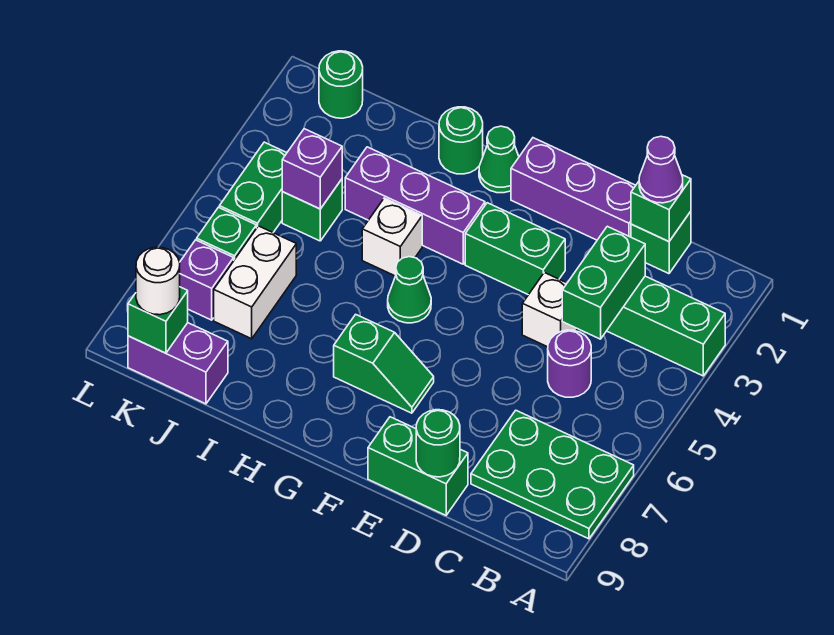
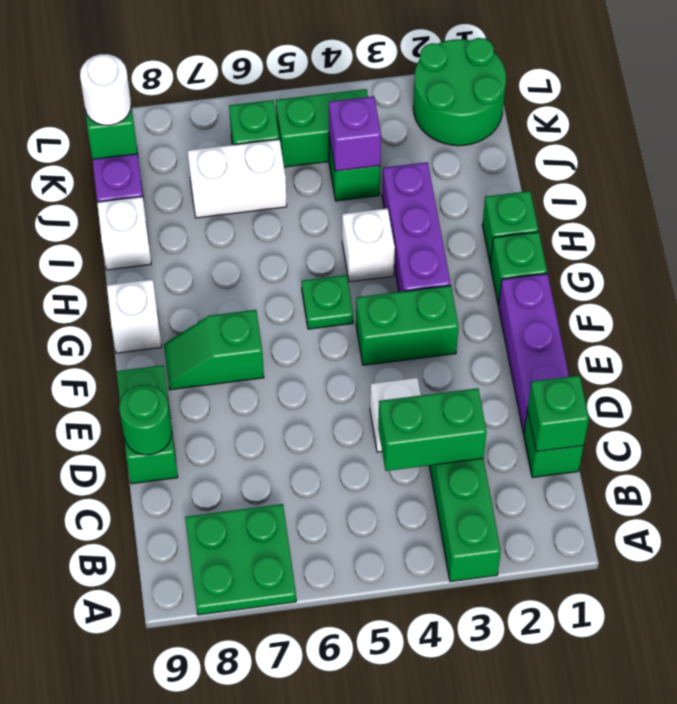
green plate A7:C8 level 1 -> green plate A7:B8 level 1
purple cone C1 level 3 -> none
purple round brick C5 level 1 -> none
green brick E3:F3 level 1 -> green brick F3:F4 level 1
green slope F7:G7 level 1 top G -> green slope F7:F8 level 1 top 7
green cone G1 level 1 -> green brick G1 level 1
green cone G5 level 1 -> green plate G5 level 1
none -> white brick G9 level 1
green round brick H1 level 1 -> green brick H1 level 1
none -> white brick I9 level 1
green round brick K1 level 1 -> green round brick K1:L2 level 1
purple brick K7 level 1 -> none

